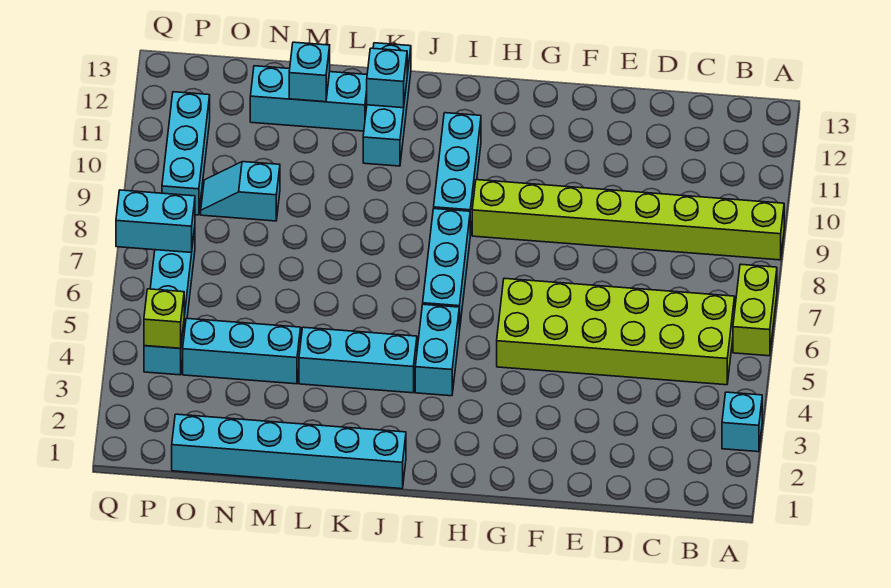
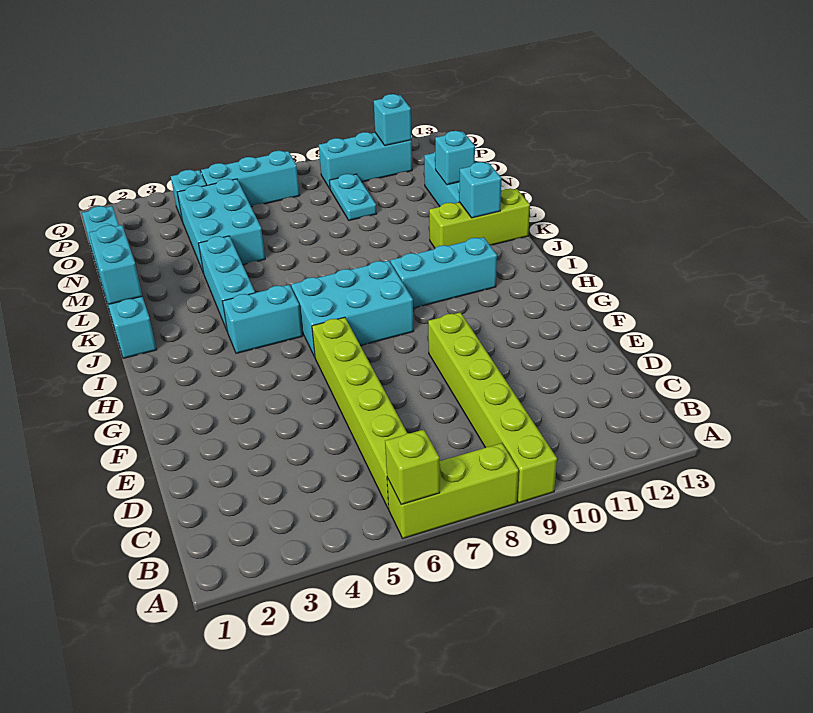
cyan brick A3 level 1 -> cyan brick P11 level 2
lime brick A6:A7 level 1 -> lime brick A6:A8 level 1
lime brick A9:H9 level 1 -> lime brick A9:F9 level 1
lime brick B5:G6 level 1 -> lime brick B6:G6 level 1
cyan brick I6:I8 level 1 -> cyan brick H6:I8 level 1
cyan brick K11:K13 level 1 -> lime brick K11:K13 level 1
cyan brick M4:O4 level 1 -> cyan brick M4:O5 level 1
cyan slope N9:O9 level 1 top N -> cyan plate N9:O9 level 1
lime brick P4 level 2 -> lime brick A6 level 2
cyan brick P7:Q7 level 2 -> cyan brick K1:L1 level 2

